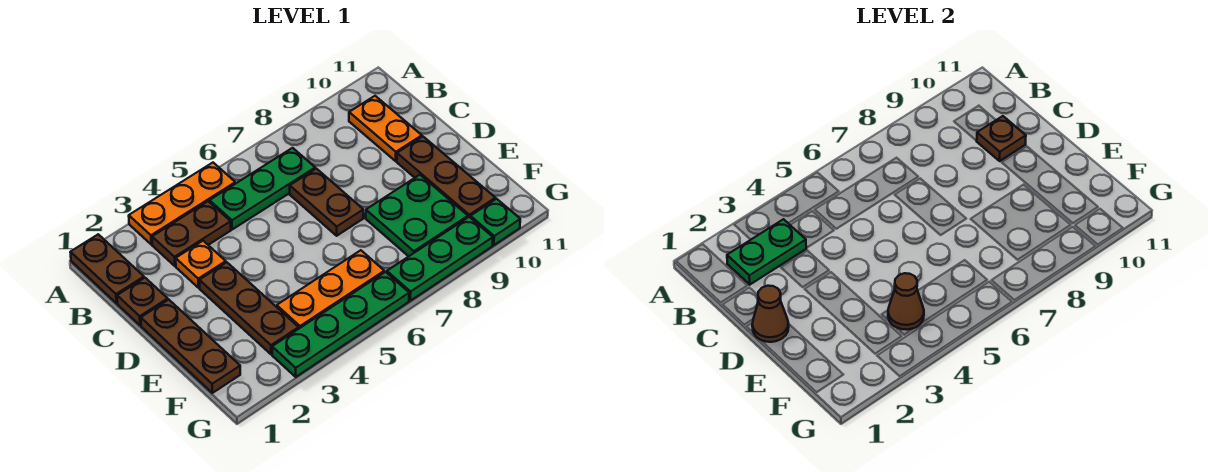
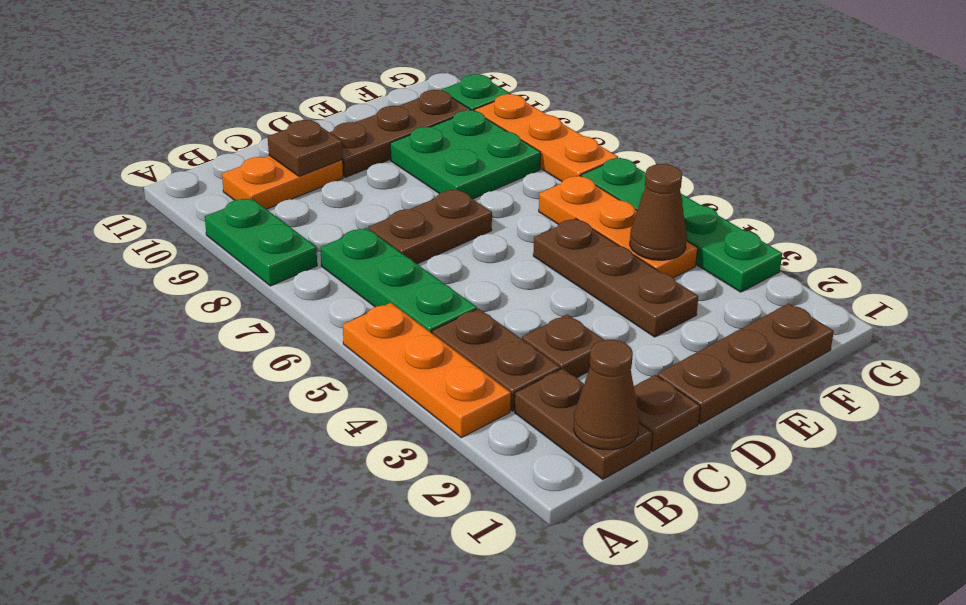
brown plate A1:B1 level 1 -> brown plate B1:B2 level 1
green plate B2:B3 level 2 -> green plate A8:A9 level 1
orange plate C3 level 1 -> brown plate C3 level 1
brown cone D1 level 2 -> brown cone B1 level 2
brown plate D3:F3 level 1 -> brown plate E3:E5 level 1
green plate G7:G9 level 1 -> orange plate G7:G9 level 1

